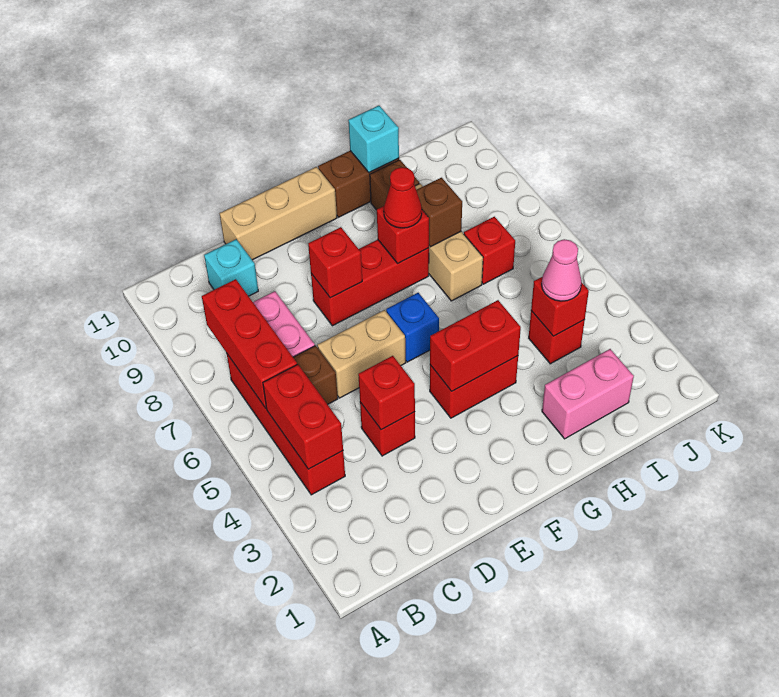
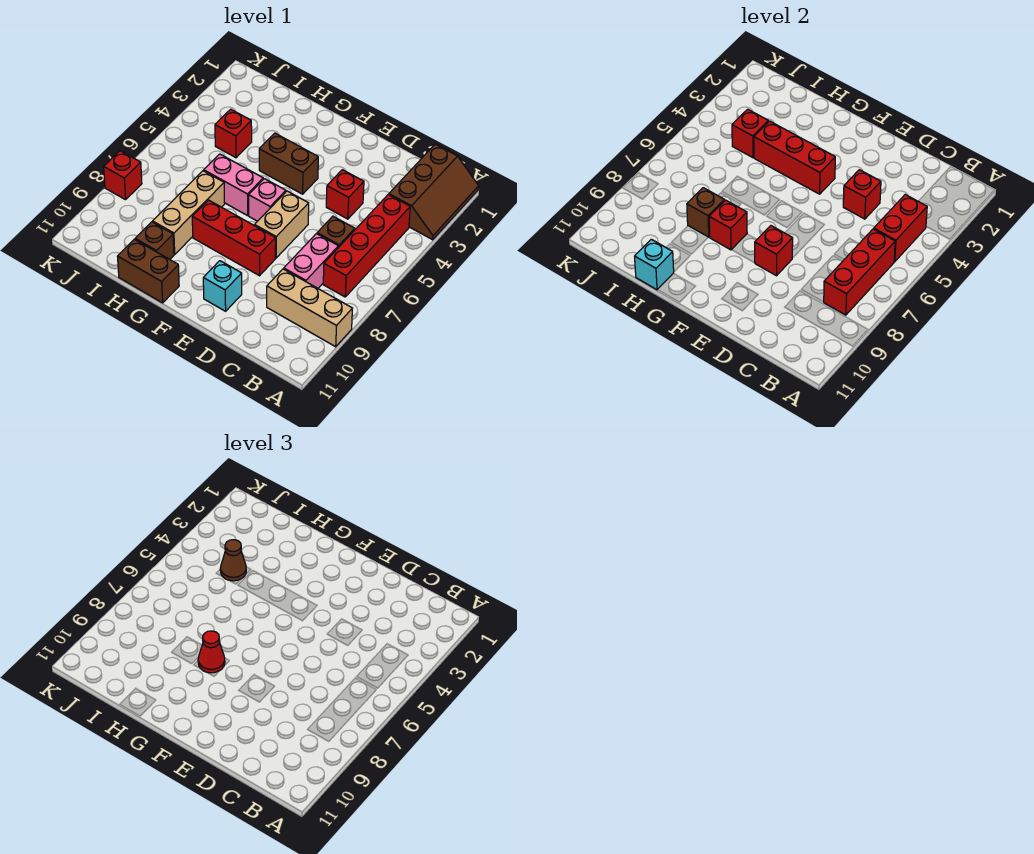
none -> brown slope A1:B3 level 1 top B
cyan brick C10 level 1 -> cyan brick E10 level 1
tan brick D6:E6 level 1 -> tan brick E6:E7 level 1
tan brick D11:F11 level 1 -> tan brick A9:C9 level 1
red brick F4:G4 level 1 -> brown brick F4:G4 level 1
red brick F4:G4 level 2 -> red brick F4:H4 level 2
blue brick F6 level 1 -> pink brick F6 level 1
pink brick H2:I2 level 1 -> pink brick G6:H6 level 1
pink cone I4 level 3 -> brown cone I4 level 3
red brick I7 level 1 -> red brick K8 level 1

